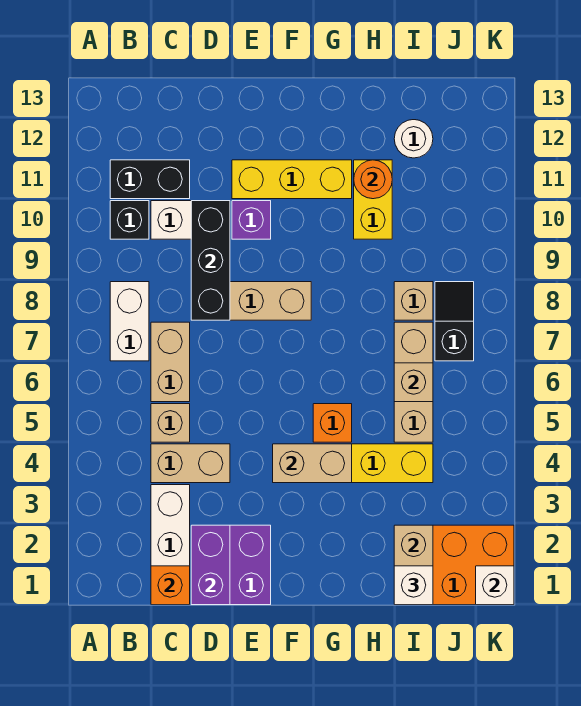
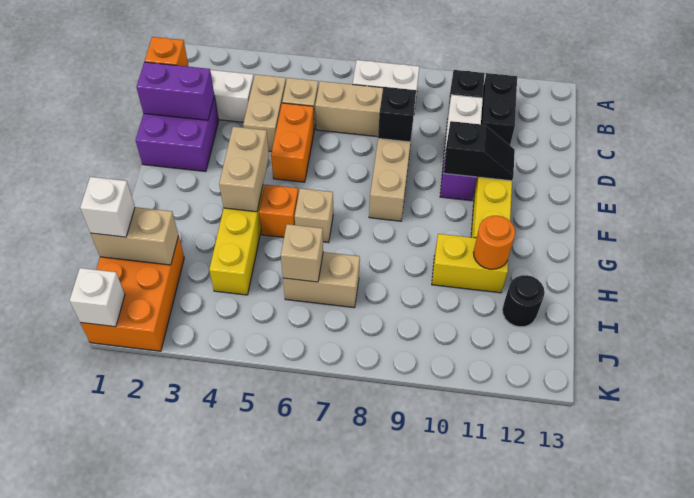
none -> orange brick D5:E5 level 1
black brick D8:D10 level 2 -> black brick D8 level 2
tan brick I5:I7 level 1 -> tan brick I6:I7 level 1
tan brick I8 level 1 -> tan brick G6 level 1
white round brick I12 level 1 -> black round brick I12 level 1
black slope J7:J8 level 1 top 7 -> black slope E10:E11 level 2 top 10

